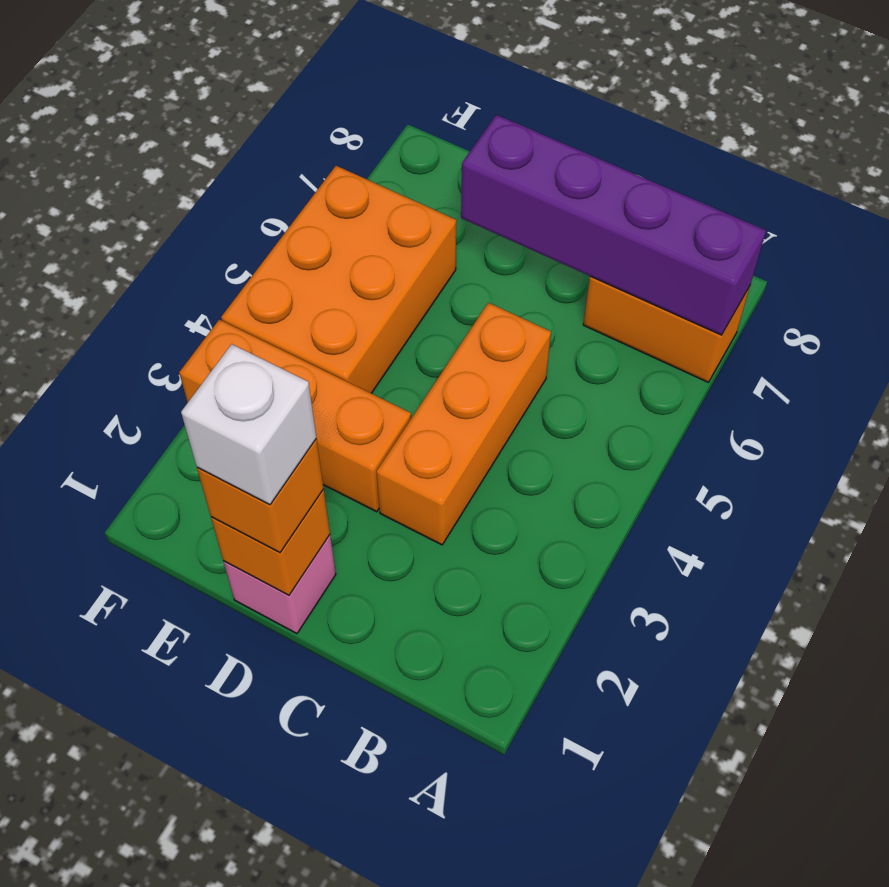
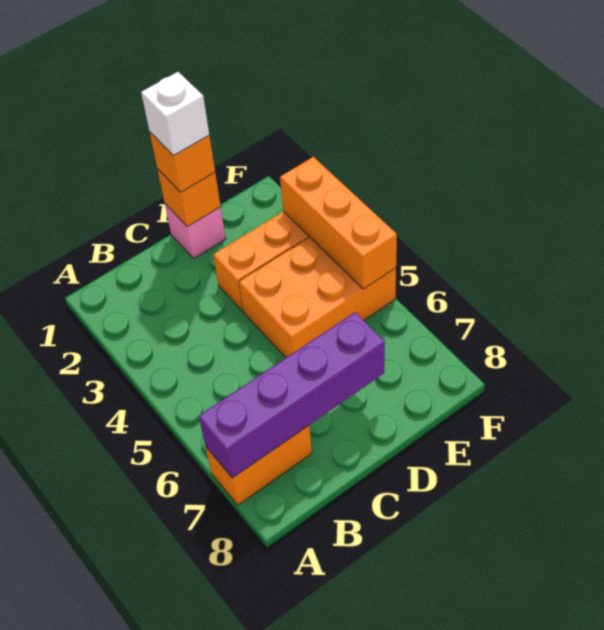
orange brick C3:C5 level 1 -> orange brick F3:F5 level 2
orange brick E4:F6 level 1 -> orange brick D4:F5 level 1

